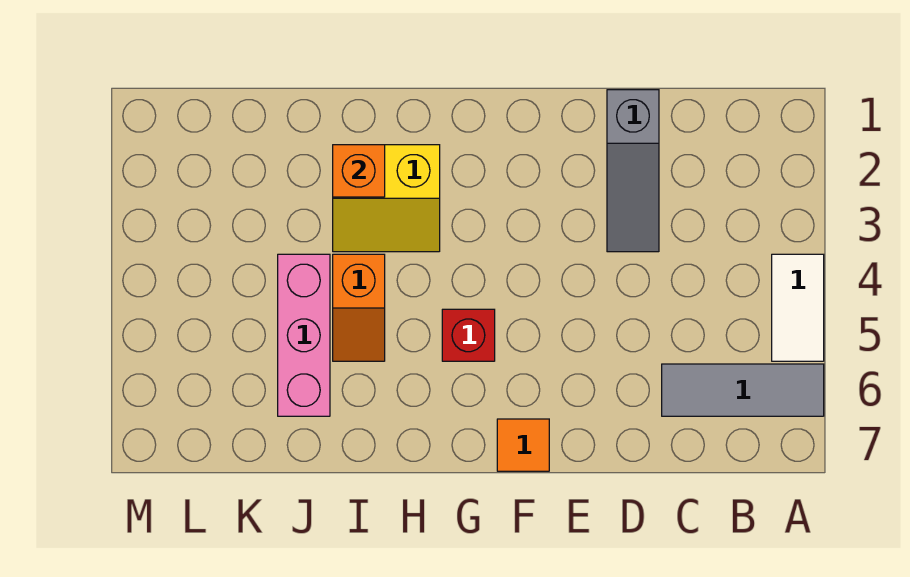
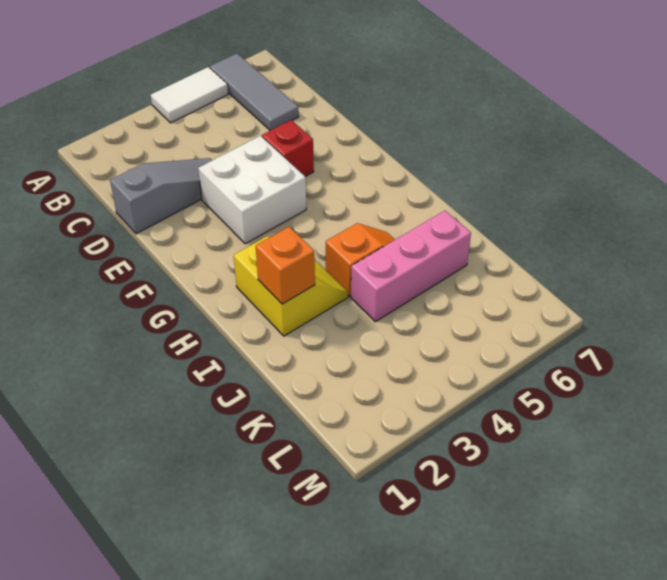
none -> white brick E3:F4 level 1
orange tile F7 level 1 -> none
red brick G5 level 1 -> red brick E5 level 1

